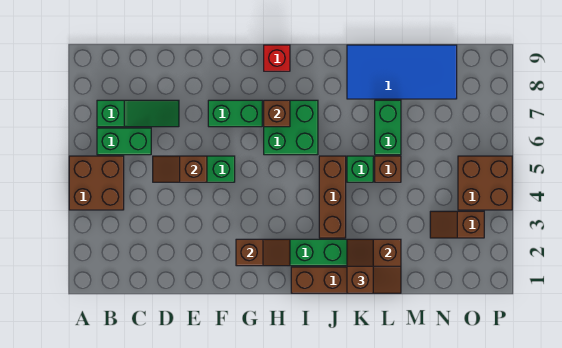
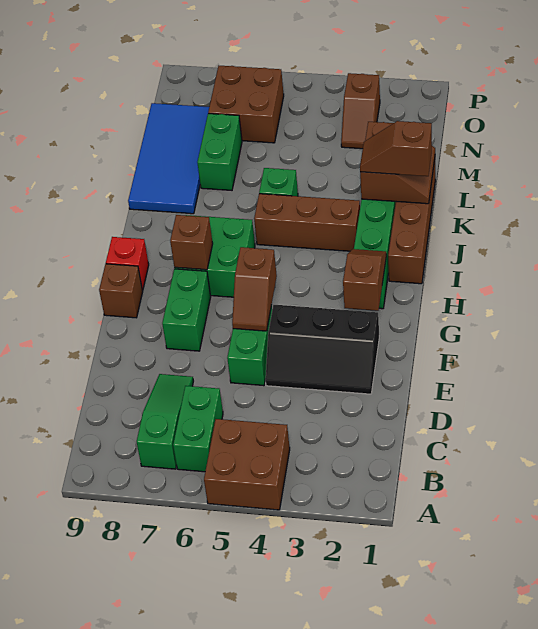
brown slope D5:E5 level 2 top E -> brown slope F5:G5 level 2 top G
none -> black slope E2:F4 level 1 top F
brown brick L5 level 1 -> brown brick G9 level 1
green brick L6:L7 level 1 -> green brick L7:M7 level 1
brown brick O4:P5 level 1 -> brown brick N6:O7 level 1

